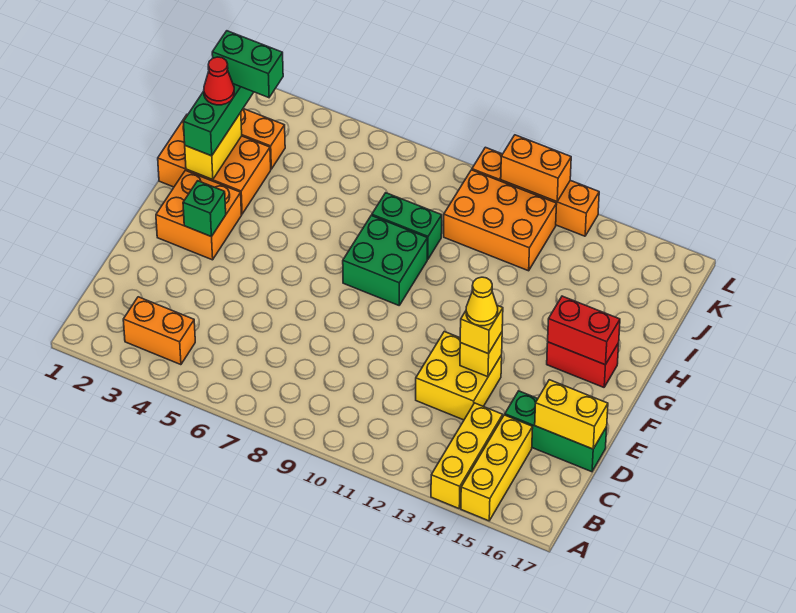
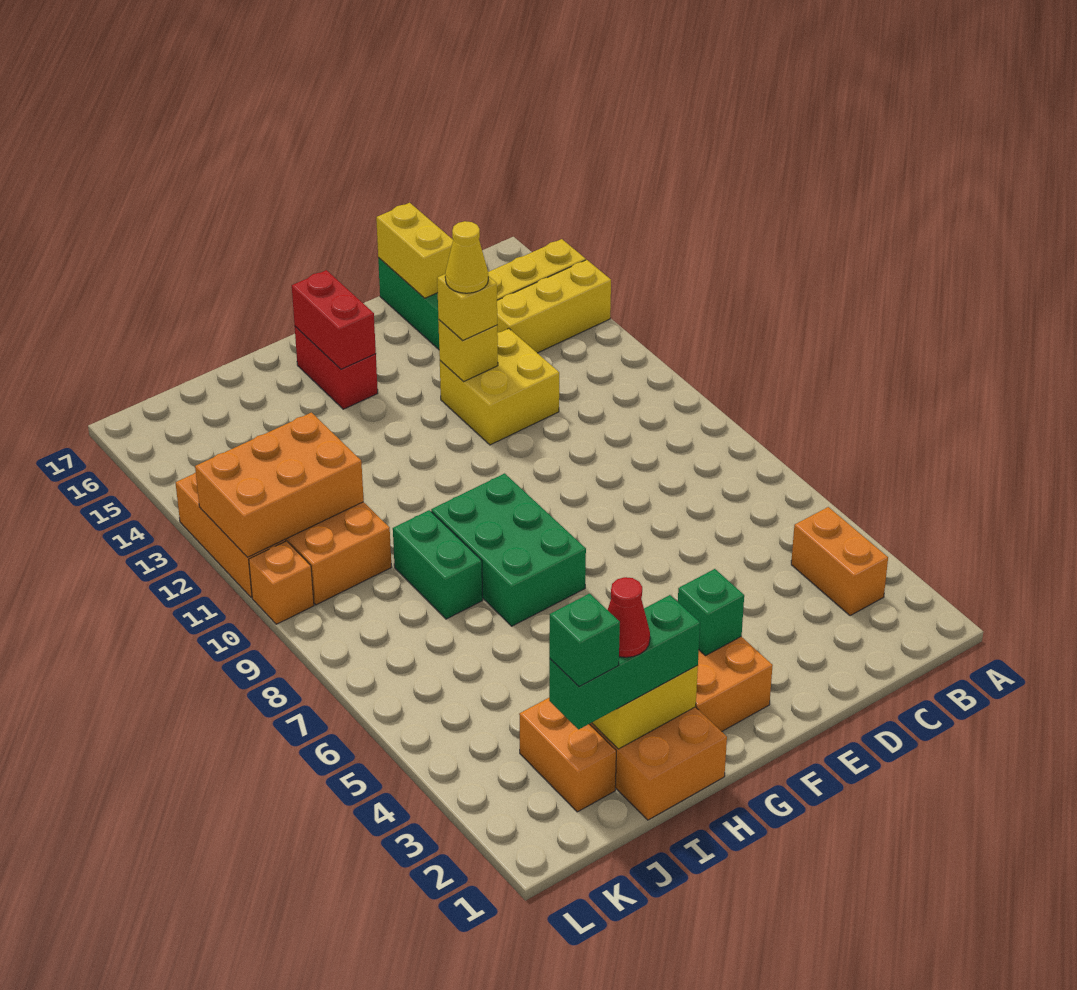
green brick G8:H9 level 1 -> green brick G7:H9 level 1
green brick J2:J3 level 4 -> green brick J2 level 4
orange brick L11:L12 level 2 -> orange brick J11:L12 level 2

